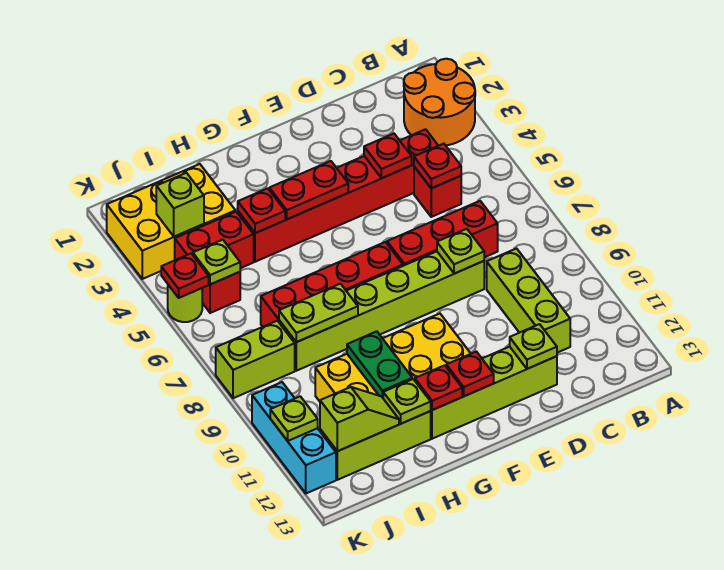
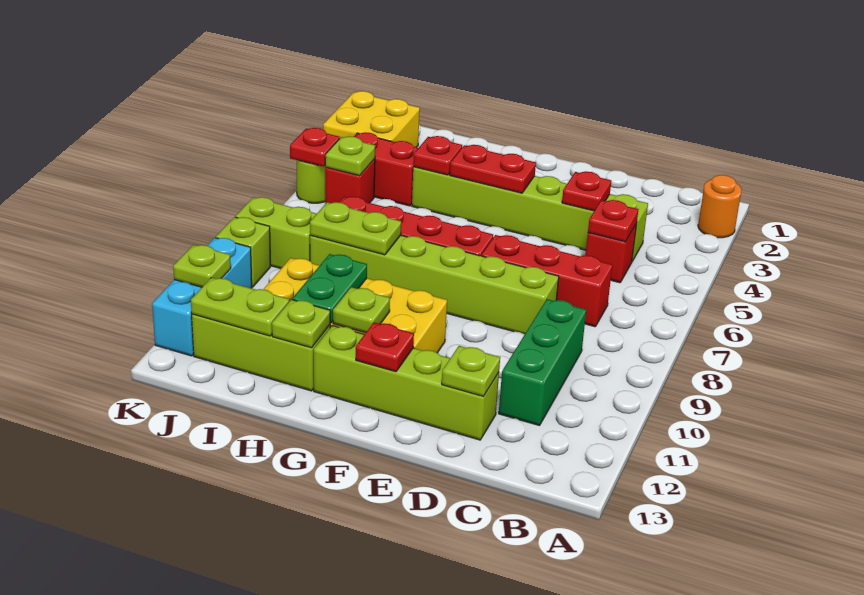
orange round brick A2:B3 level 1 -> orange round brick A2 level 1
red brick C4:H4 level 1 -> lime brick C4:H4 level 1
lime brick C9:C11 level 1 -> green brick C9:C11 level 1
lime plate D8 level 2 -> lime plate G11 level 2
red plate G12 level 2 -> none
yellow brick I2:K3 level 1 -> yellow brick J2:K3 level 1
lime slope I12:J12 level 2 top J -> lime plate I12:J12 level 2
lime brick J3 level 2 -> lime brick K9 level 1

